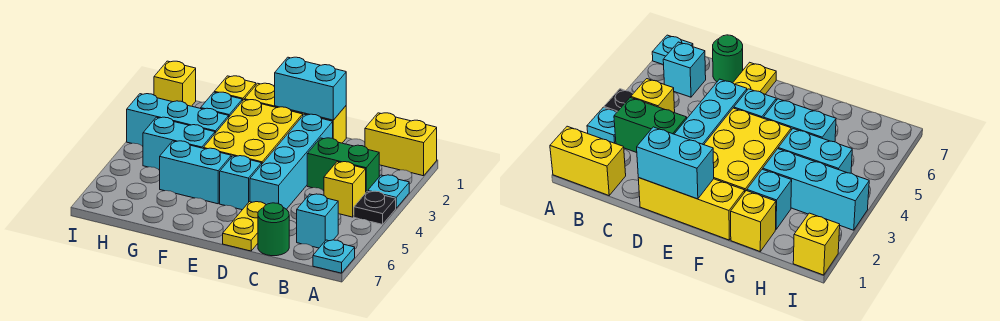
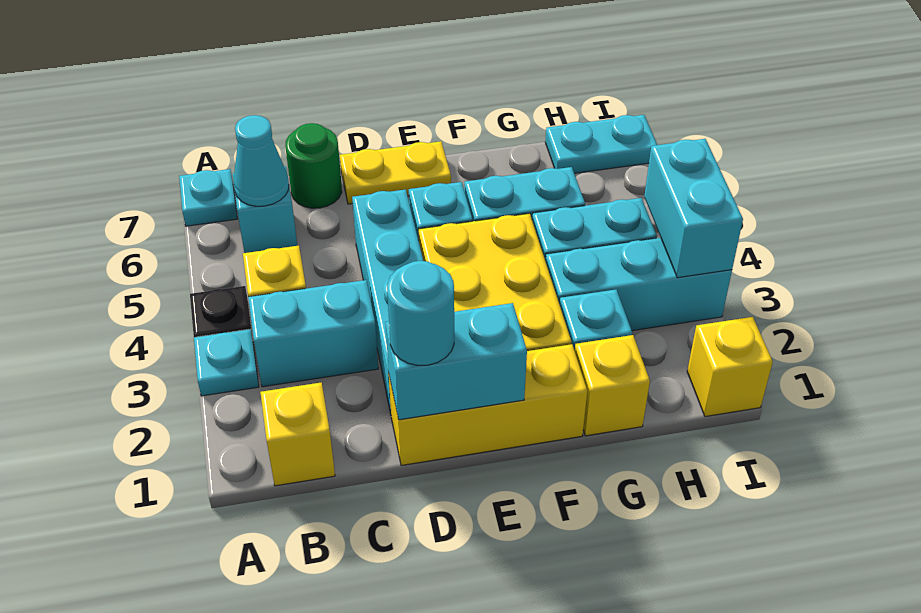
yellow brick A1:B1 level 1 -> yellow brick B1 level 1
green brick B3:C3 level 1 -> cyan brick B3:C3 level 1
none -> cyan cone B6 level 2
none -> cyan round brick D1 level 3
yellow plate D6:D7 level 1 -> yellow plate D7:E7 level 1
none -> cyan plate H7:I7 level 1
none -> cyan brick I3:I4 level 2

